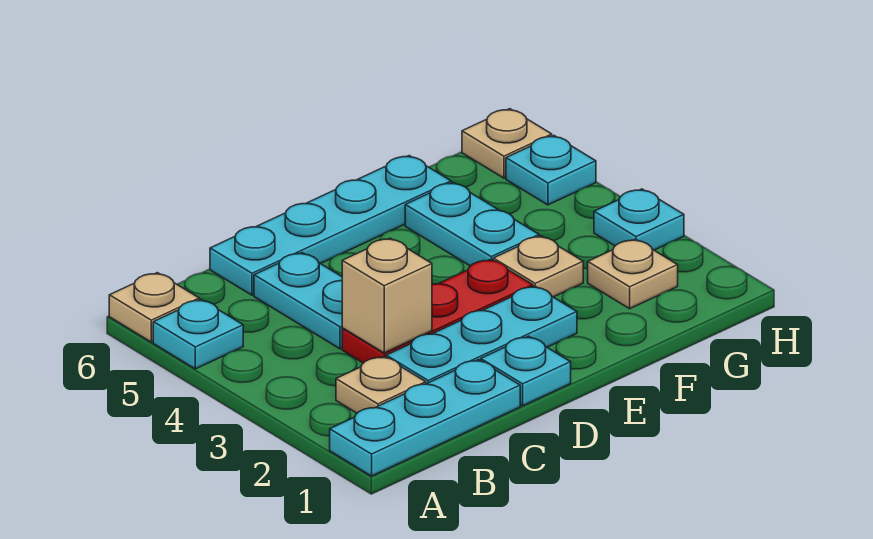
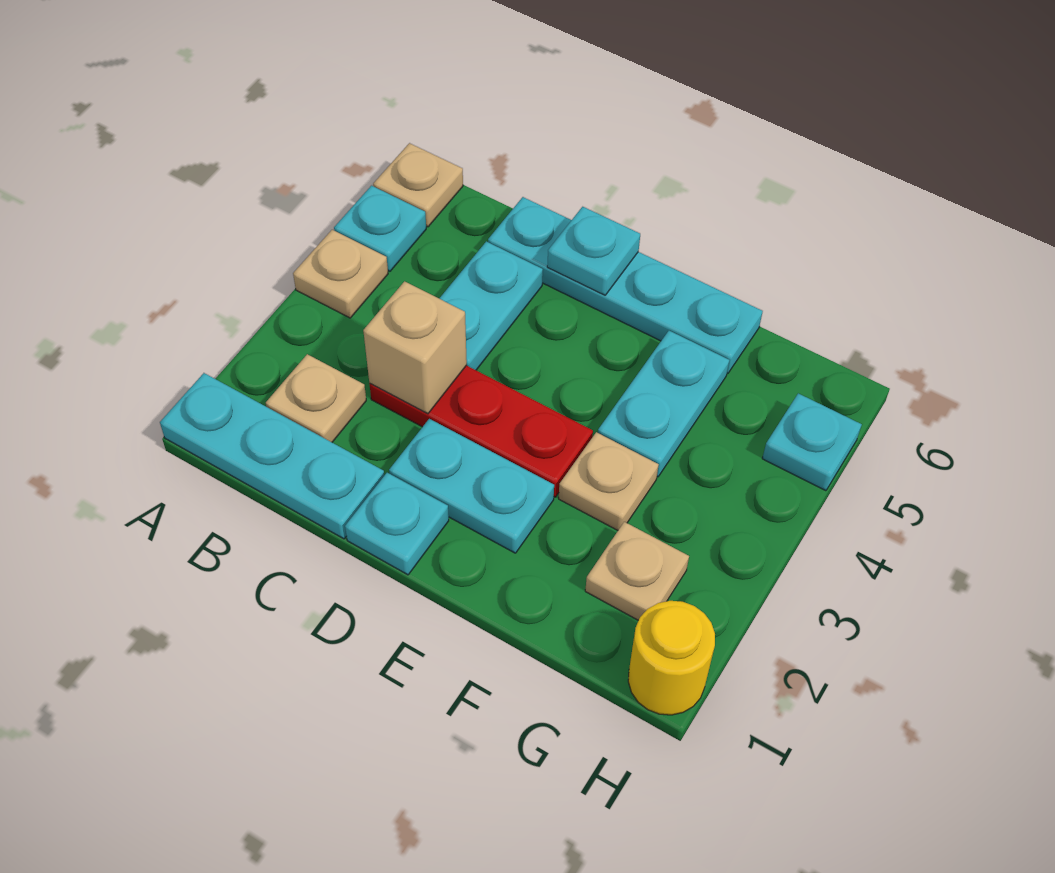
cyan plate C2:E2 level 1 -> cyan plate D2:E2 level 1
none -> yellow round brick H1 level 1
cyan plate H3 level 1 -> cyan plate D6 level 2
tan plate H6 level 1 -> tan plate A4 level 1

